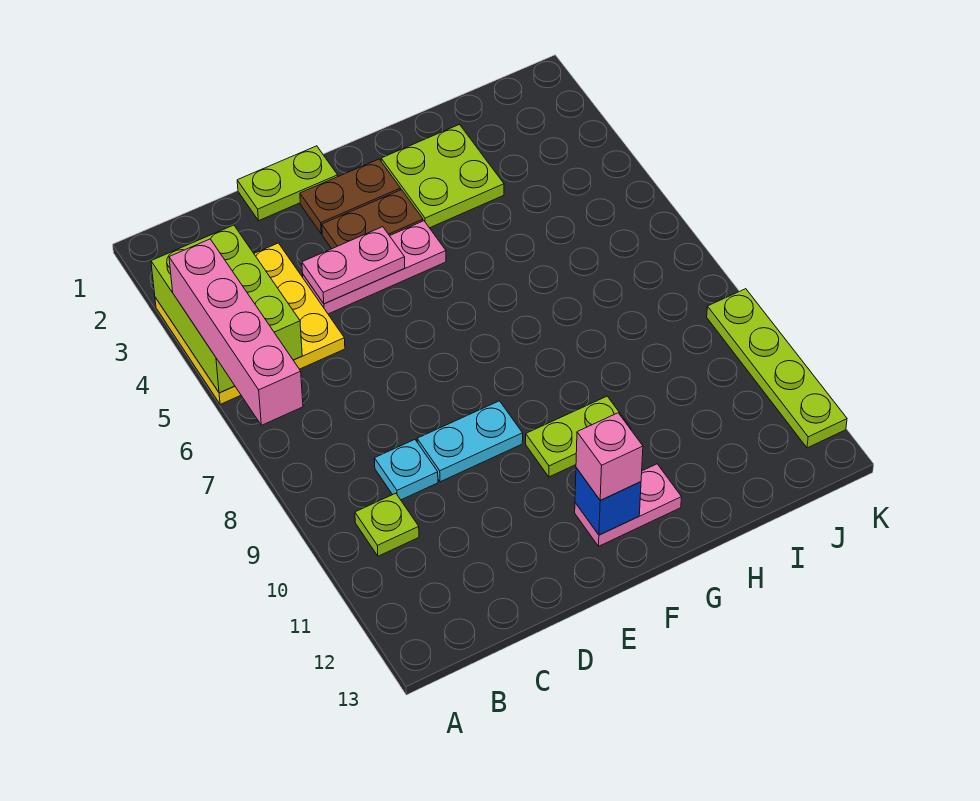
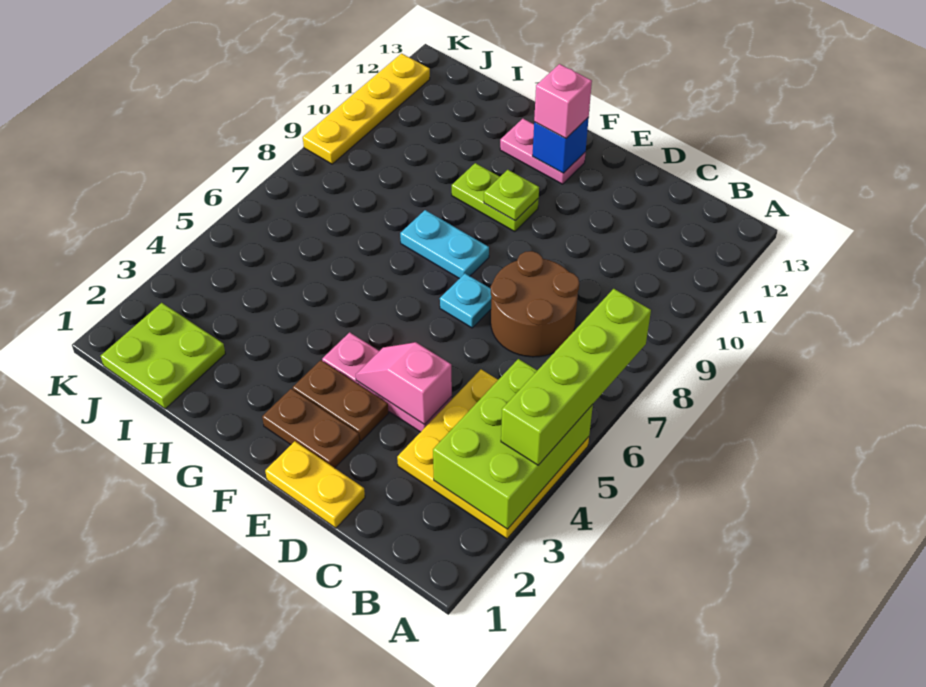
pink brick A4:A7 level 3 -> lime brick A4:A7 level 3
lime plate B10 level 1 -> lime plate F10 level 2
none -> brown round brick C7:D8 level 1
cyan plate C9 level 1 -> cyan plate E7 level 1
lime plate D1:E1 level 1 -> yellow plate D1:E1 level 1
pink plate D4:E4 level 2 -> pink slope D4:E4 level 2 top D
cyan plate D9:E9 level 1 -> cyan plate F8:G8 level 1
lime plate G2:H3 level 1 -> lime plate I1:J2 level 1
lime plate K9:K12 level 1 -> yellow plate K9:K12 level 1

